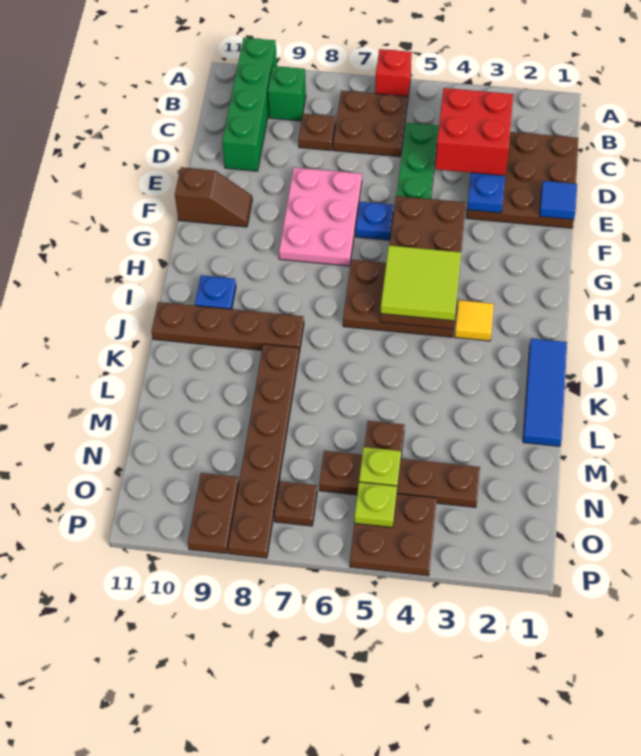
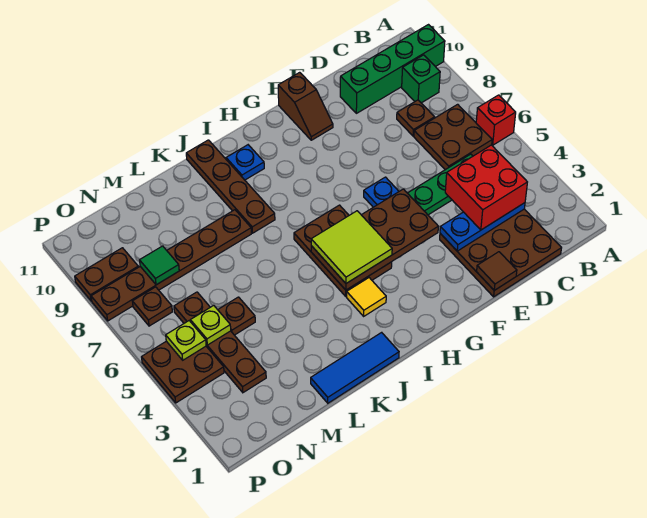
blue tile E1 level 2 -> brown tile E1 level 2
pink plate E7:G8 level 1 -> none
none -> green tile N8 level 2

